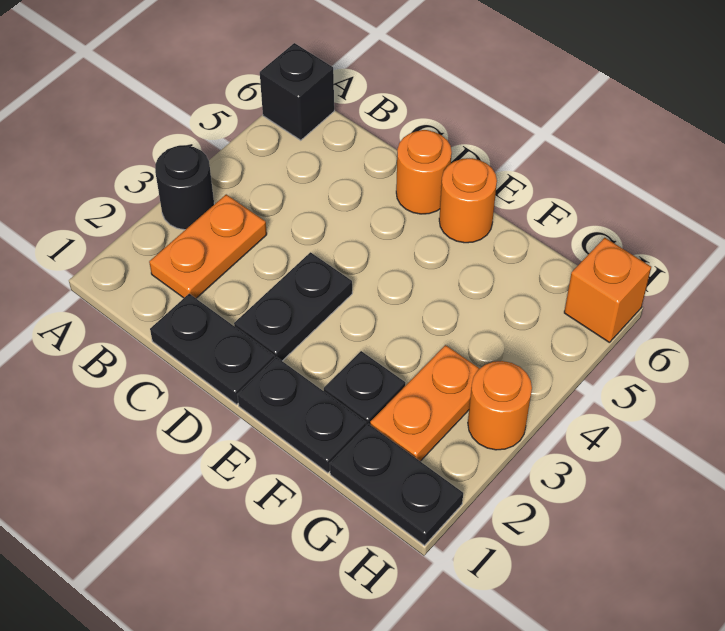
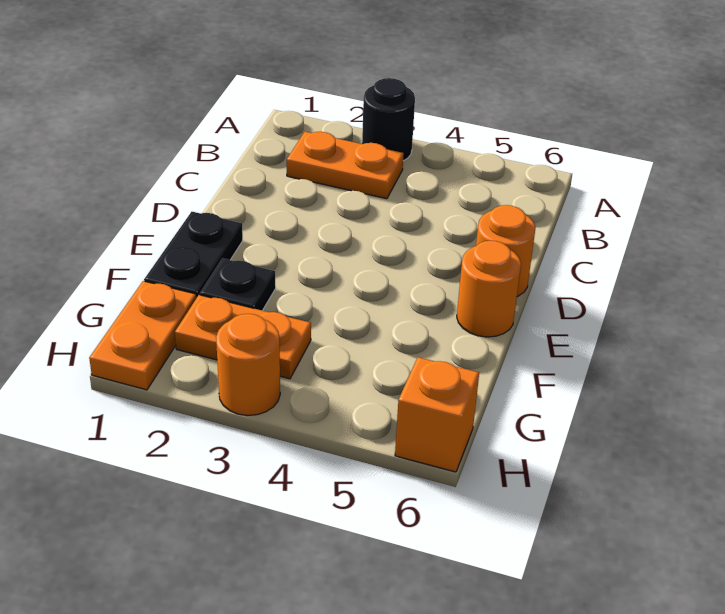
black brick A6 level 1 -> none
black plate C1:D1 level 1 -> none
black plate D2:D3 level 1 -> none
black plate G1:H1 level 1 -> orange plate G1:H1 level 1

